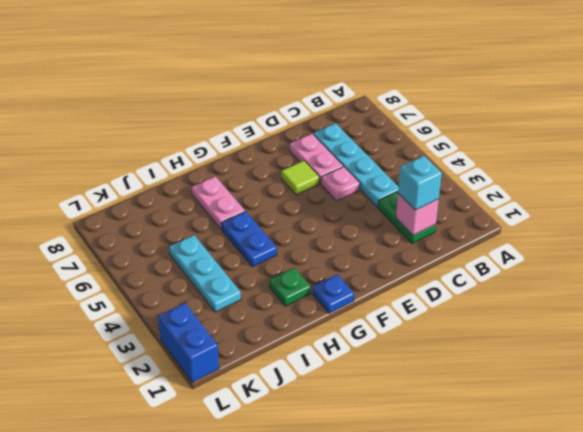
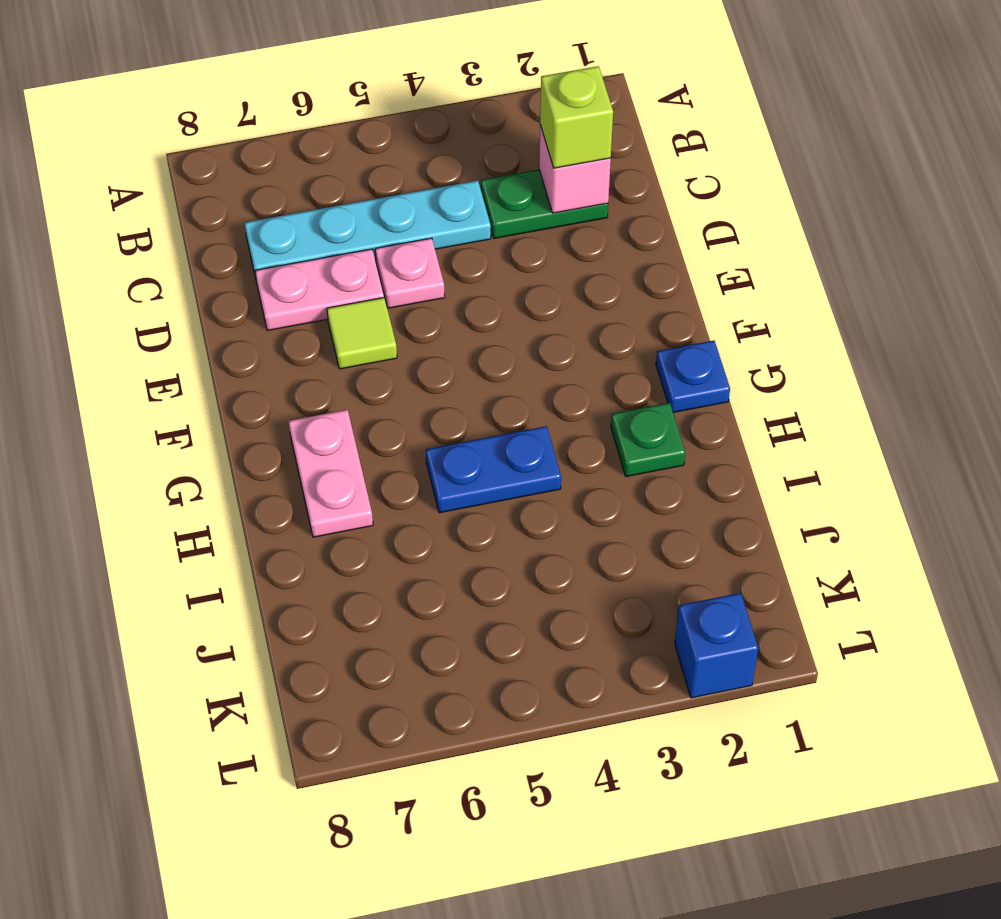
cyan brick C2 level 3 -> lime brick C2 level 3
pink plate H6:H7 level 1 -> pink plate G7:H7 level 1
cyan plate J3:J5 level 1 -> none
blue brick L1:L2 level 1 -> blue brick L2 level 1

